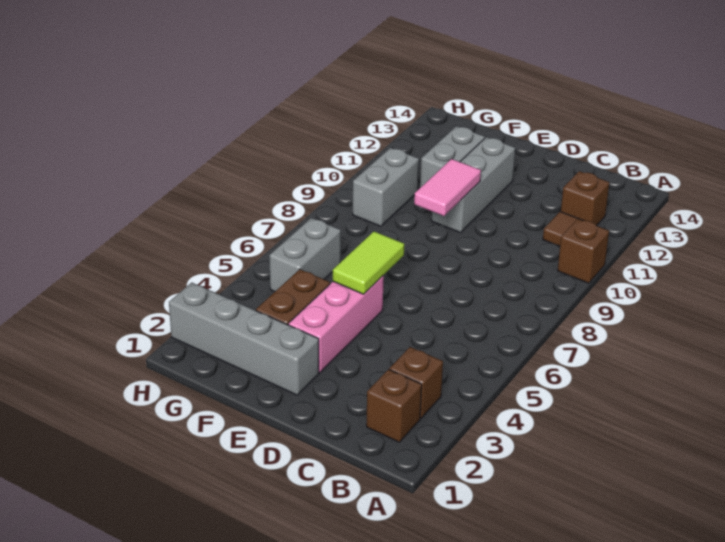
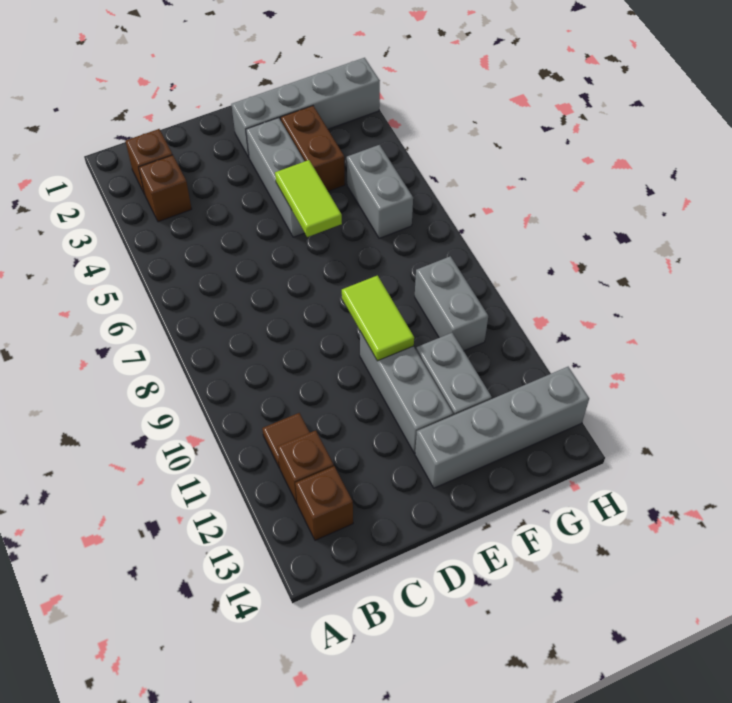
brown brick A10 level 1 -> brown brick B13 level 1
pink brick E3:E5 level 1 -> grey brick E3:E5 level 1
pink tile E9:E10 level 2 -> lime tile E9:E10 level 2
none -> grey brick E13:H13 level 1

